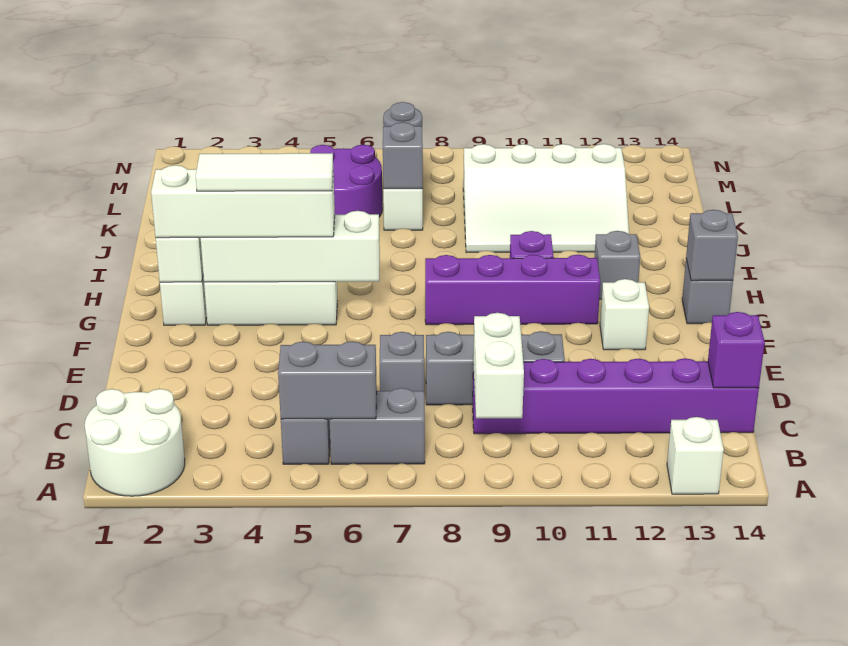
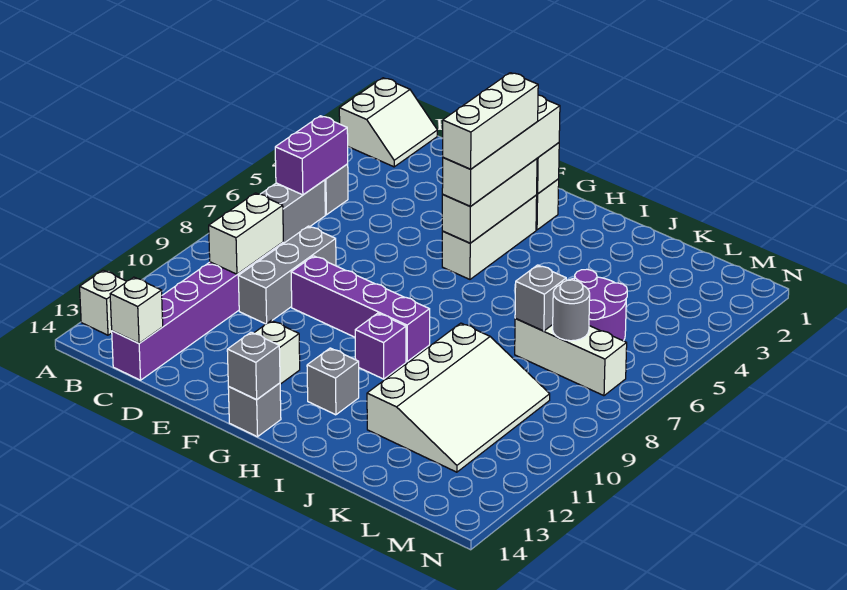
white round brick A1:B2 level 1 -> white slope A1:B2 level 1 top A
grey brick B5:B6 level 2 -> purple brick B5:B6 level 2
white brick B9:C9 level 2 -> white brick C9:C10 level 2
purple brick C14 level 2 -> white brick C14 level 2
grey brick D7 level 1 -> none
white brick G3:G6 level 2 -> white brick G3:G5 level 2
white tile G3:G5 level 4 -> white brick G3:G5 level 4
purple brick G8:G11 level 1 -> purple brick E9:H9 level 1
white slope J9:L12 level 1 top L -> white slope J9:L12 level 1 top J

